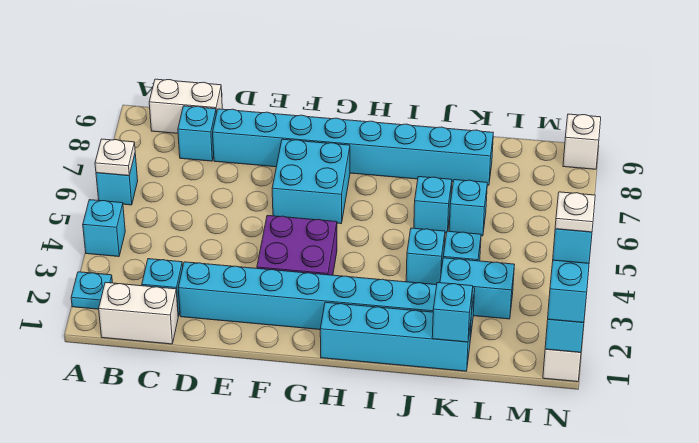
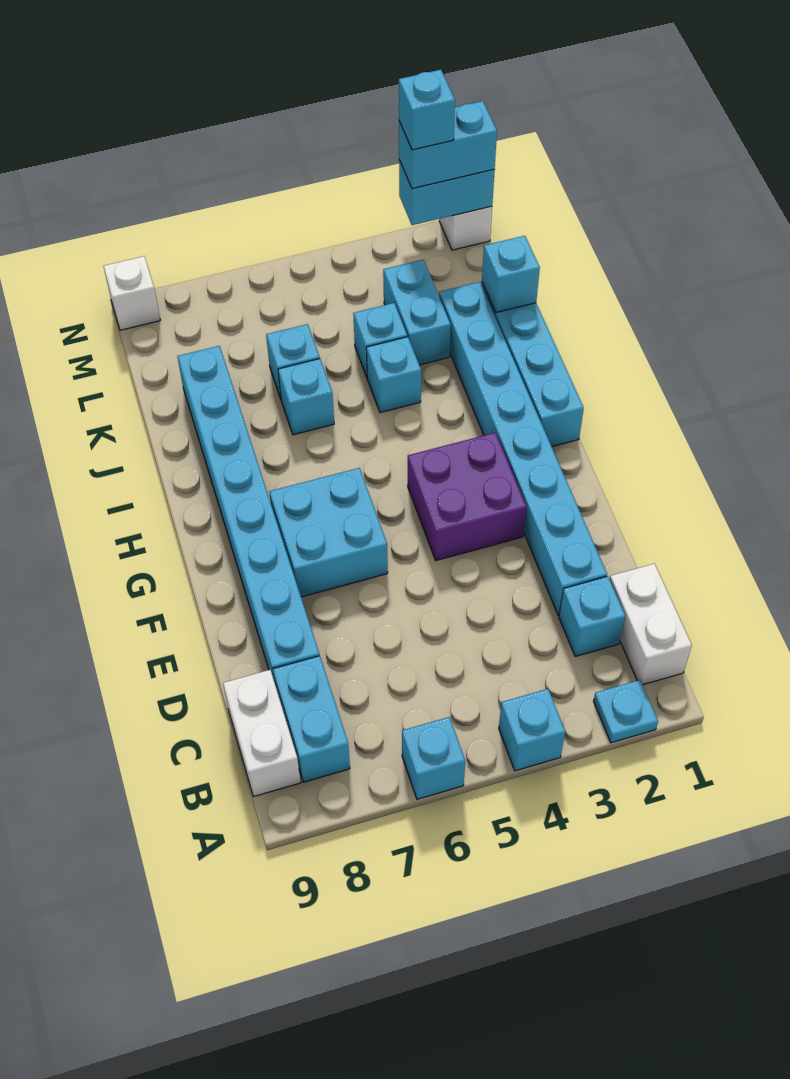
white plate A6 level 2 -> none
cyan brick C8 level 1 -> cyan brick B8:C8 level 1
white plate N2 level 5 -> none

